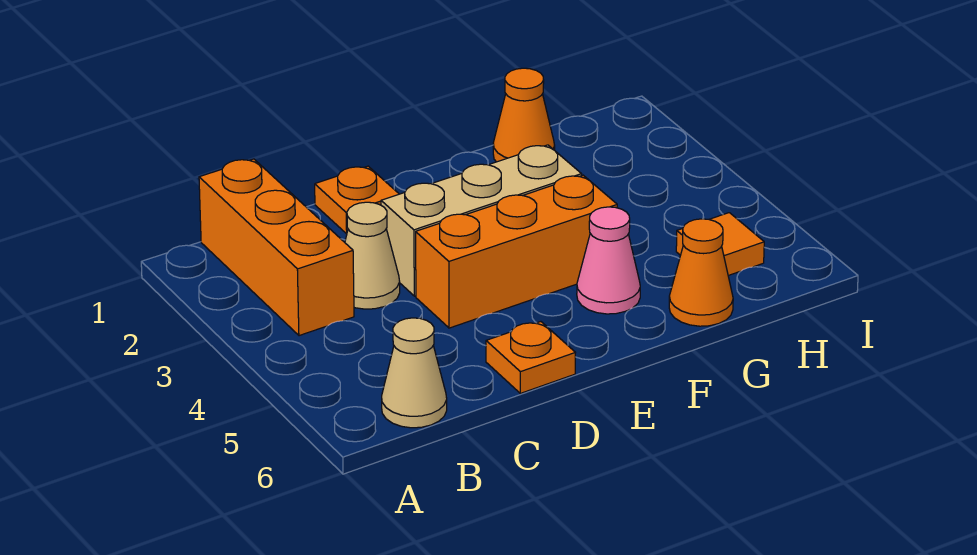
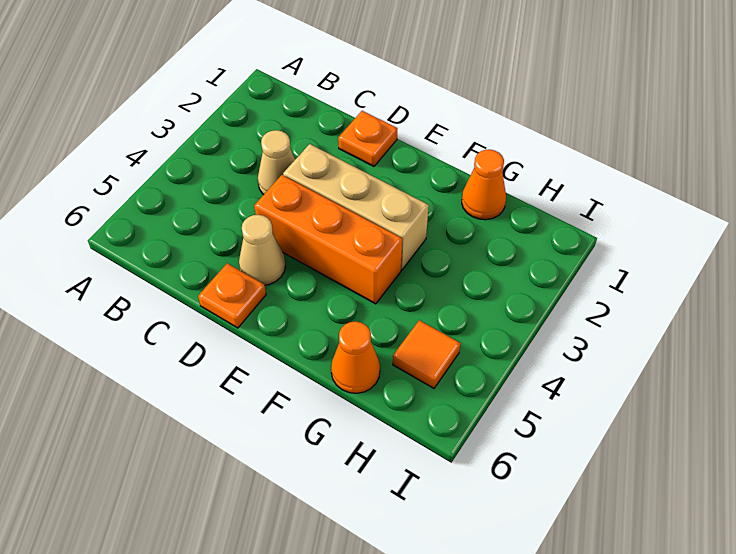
orange brick B1:B3 level 1 -> none
tan cone B6 level 1 -> tan cone D5 level 1
pink cone F5 level 1 -> none

